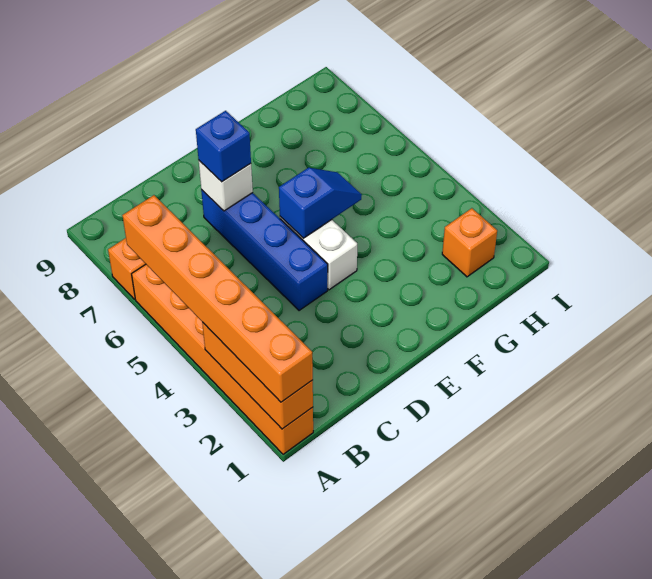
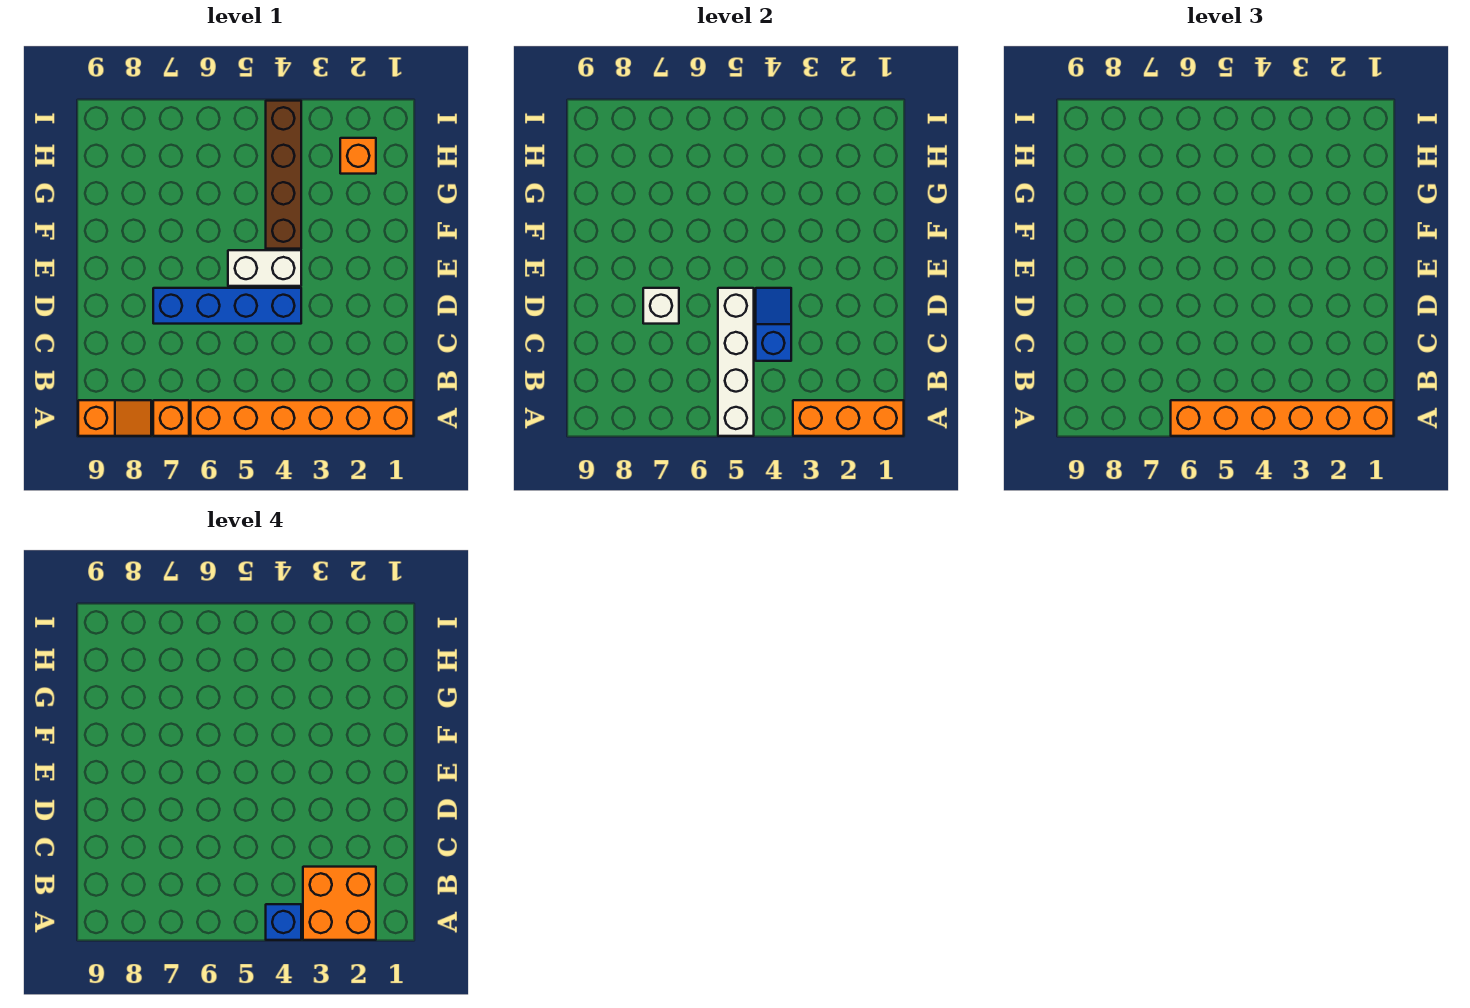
none -> orange brick A2:B3 level 4
none -> white brick A5:D5 level 2
none -> orange slope A8:A9 level 1 top 9
blue brick D7 level 3 -> blue brick A4 level 4
blue slope E5:F5 level 2 top E -> blue slope C4:D4 level 2 top C
none -> brown brick F4:I4 level 1

